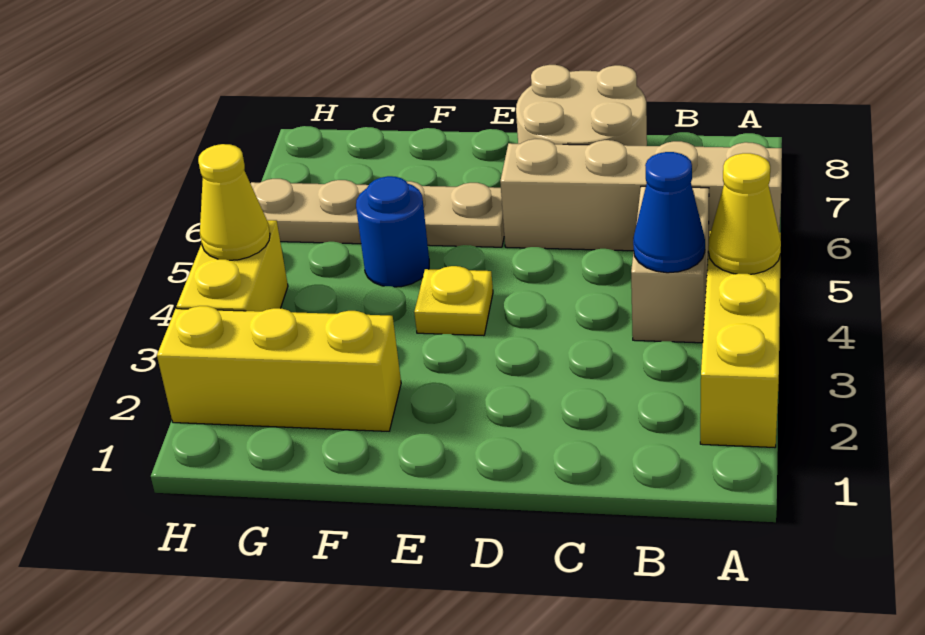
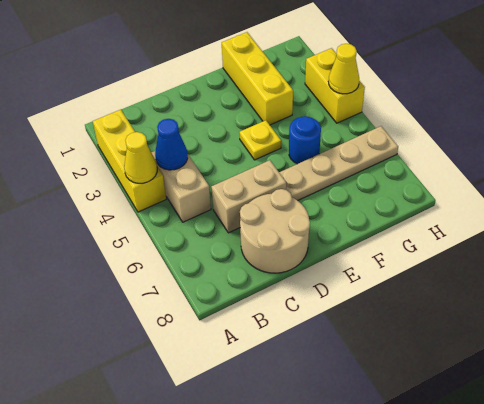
tan brick A6:D6 level 1 -> tan brick C6:D6 level 1
yellow brick F2:H2 level 1 -> yellow brick F1:F3 level 1

